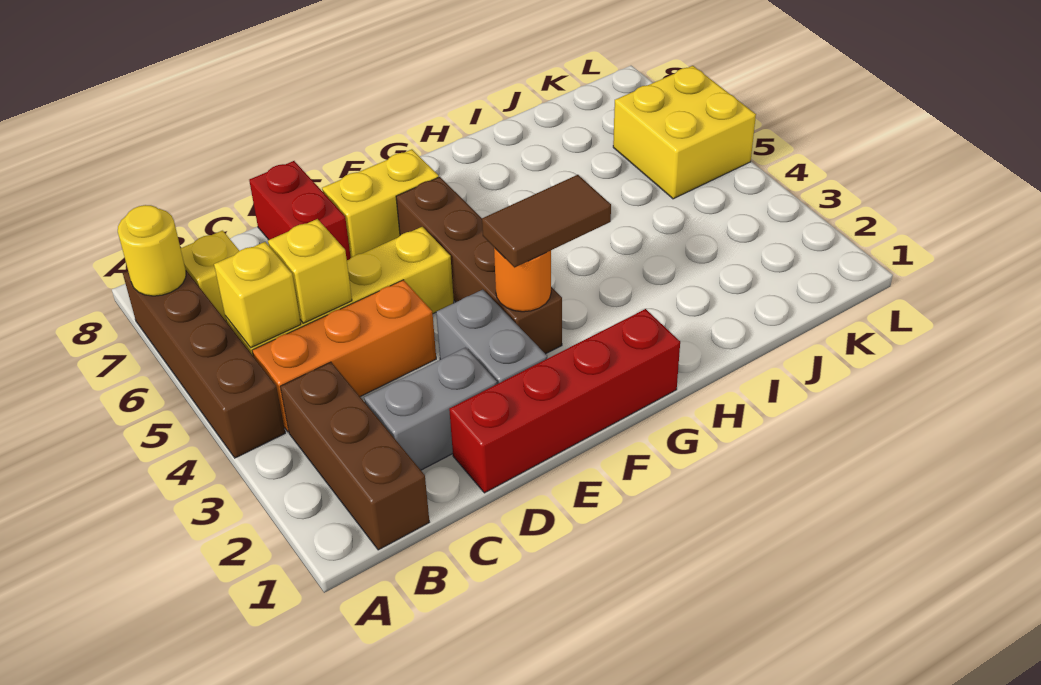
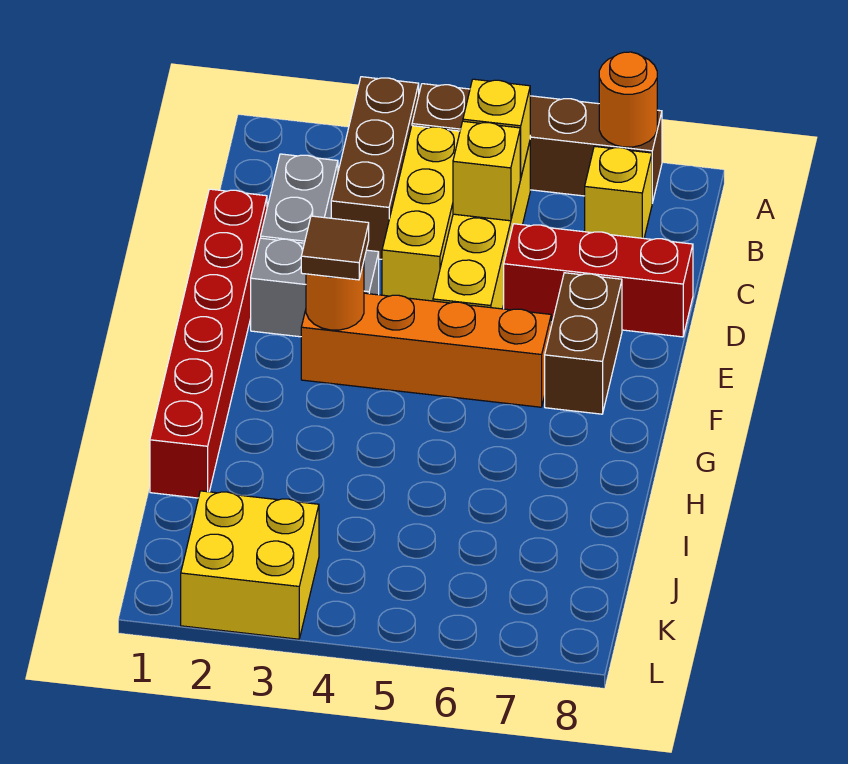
yellow round brick A7 level 2 -> orange round brick A7 level 2
brown brick B1:B3 level 1 -> brown brick A3:C3 level 1
orange brick B4:D4 level 1 -> yellow brick B4:D4 level 1
red brick D1:G1 level 1 -> red brick D1:I1 level 1
red brick D7:D8 level 1 -> red brick D6:D8 level 1
yellow brick E7:F7 level 1 -> brown brick E7:F7 level 1
brown brick F3:F6 level 1 -> orange brick F3:F6 level 1
brown tile F3:G3 level 3 -> brown tile F3 level 3
yellow brick K5:L6 level 1 -> yellow brick K2:L3 level 1

